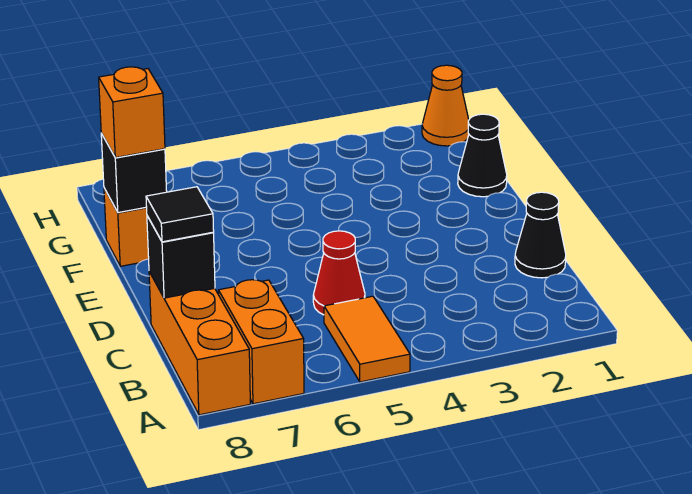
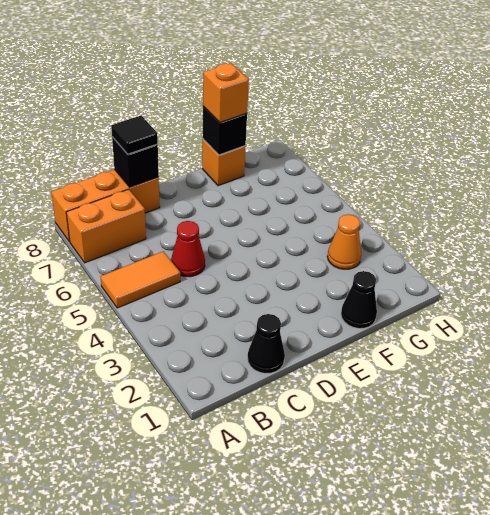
orange cone H1 level 1 -> orange cone G3 level 1

